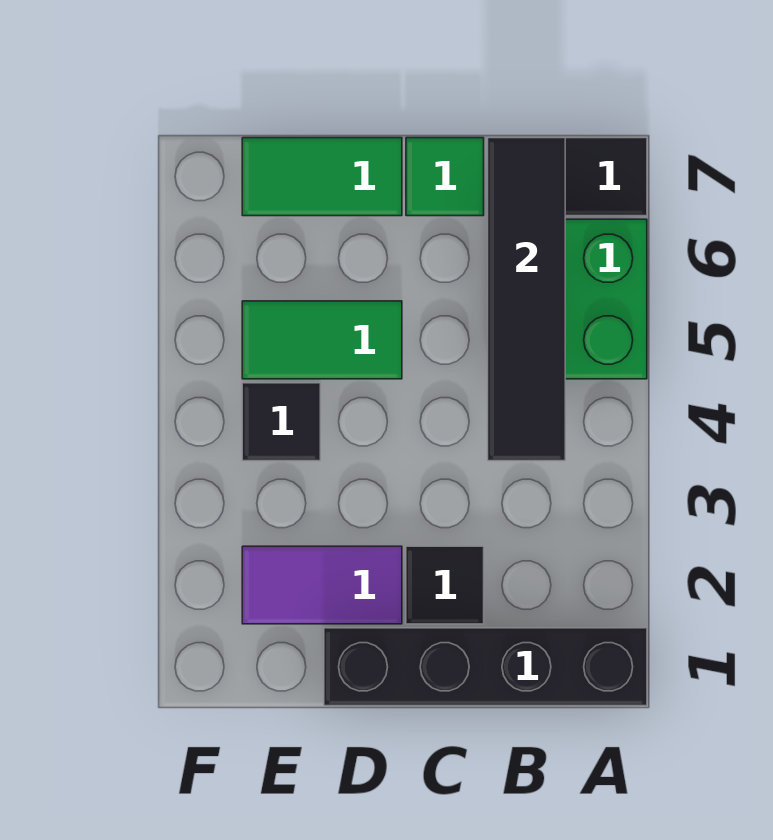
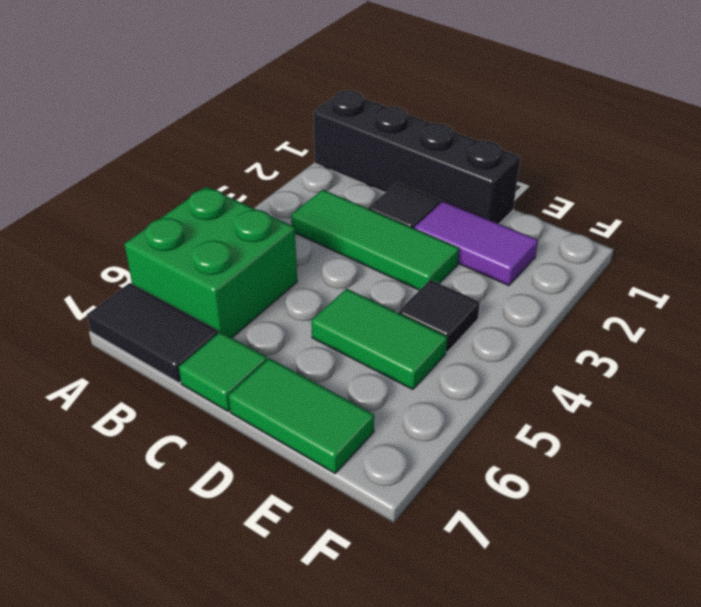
none -> green tile B3:D3 level 1
black tile B4:B7 level 2 -> none

